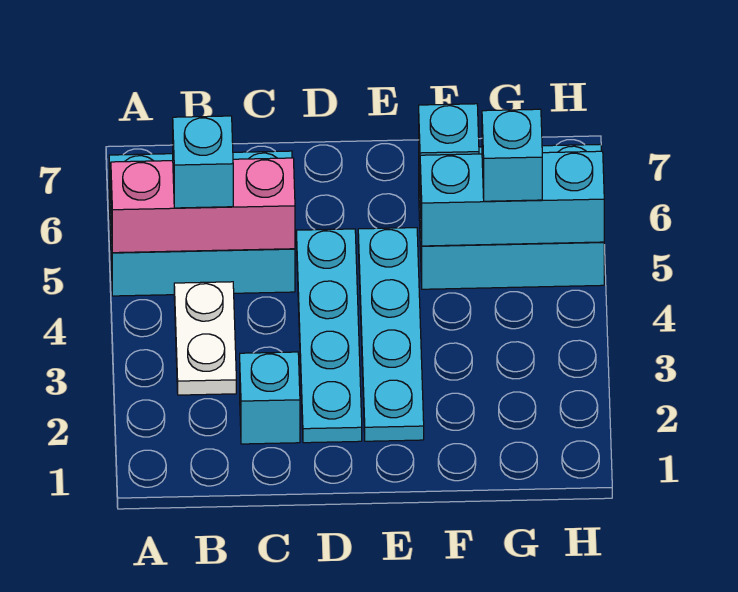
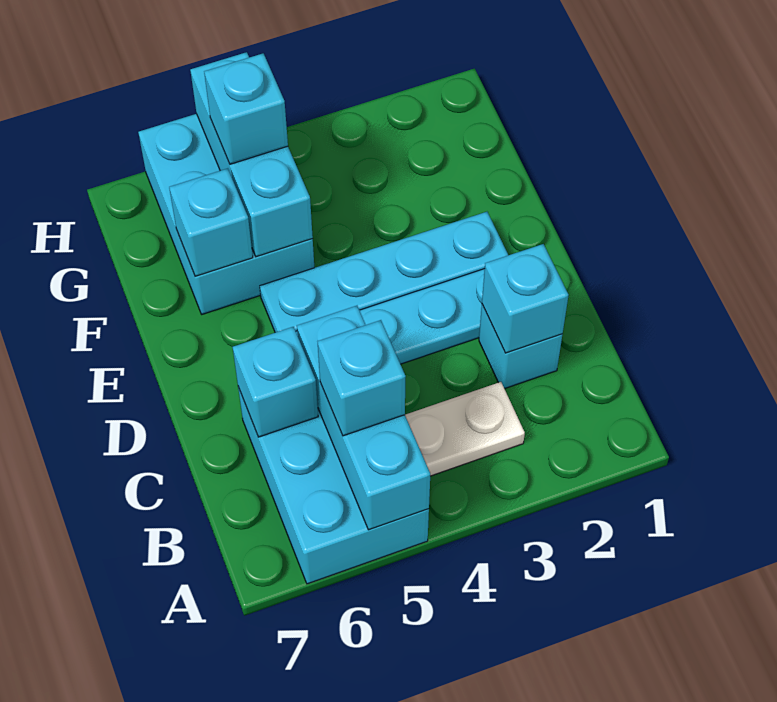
pink brick A5:C5 level 2 -> cyan brick A5:C5 level 2
none -> cyan brick C2 level 2
none -> cyan brick C6 level 2

